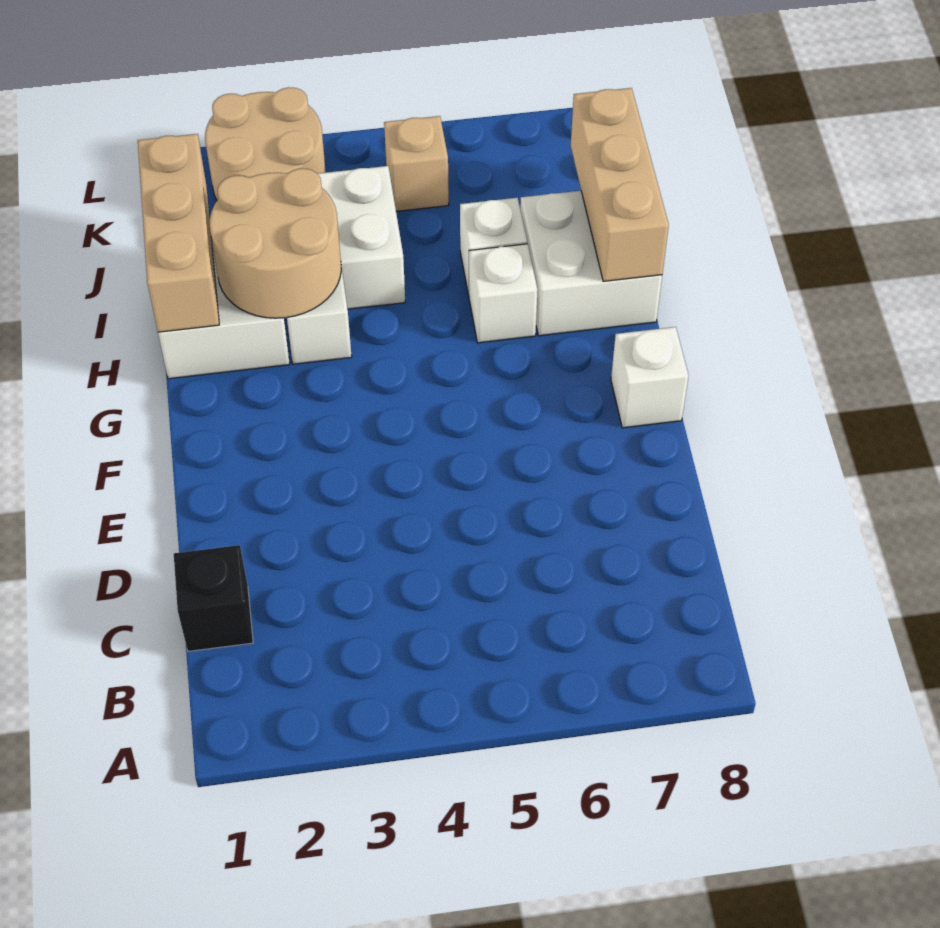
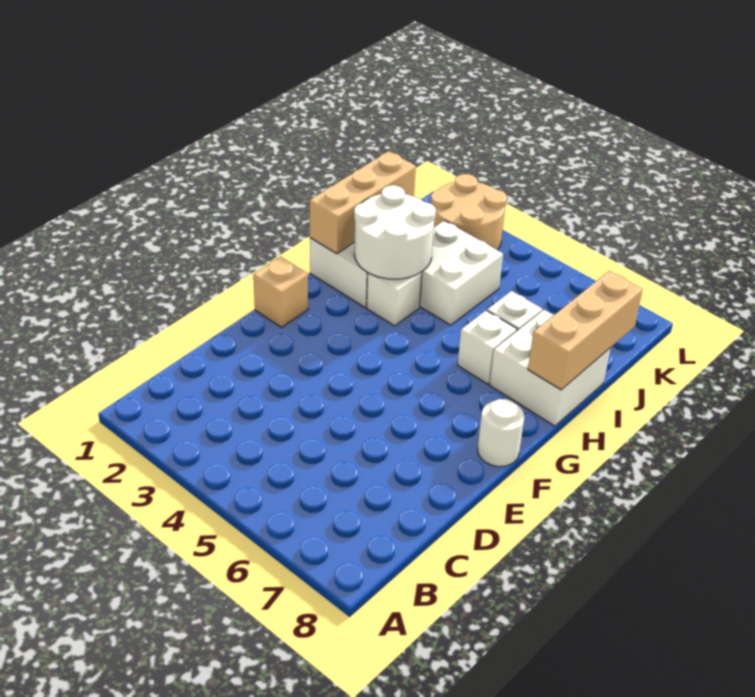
black brick C1 level 1 -> none
white brick F8 level 1 -> white round brick F8 level 1
tan round brick H2:I3 level 2 -> white round brick H2:I3 level 2
tan brick K5 level 1 -> tan brick F1 level 1

